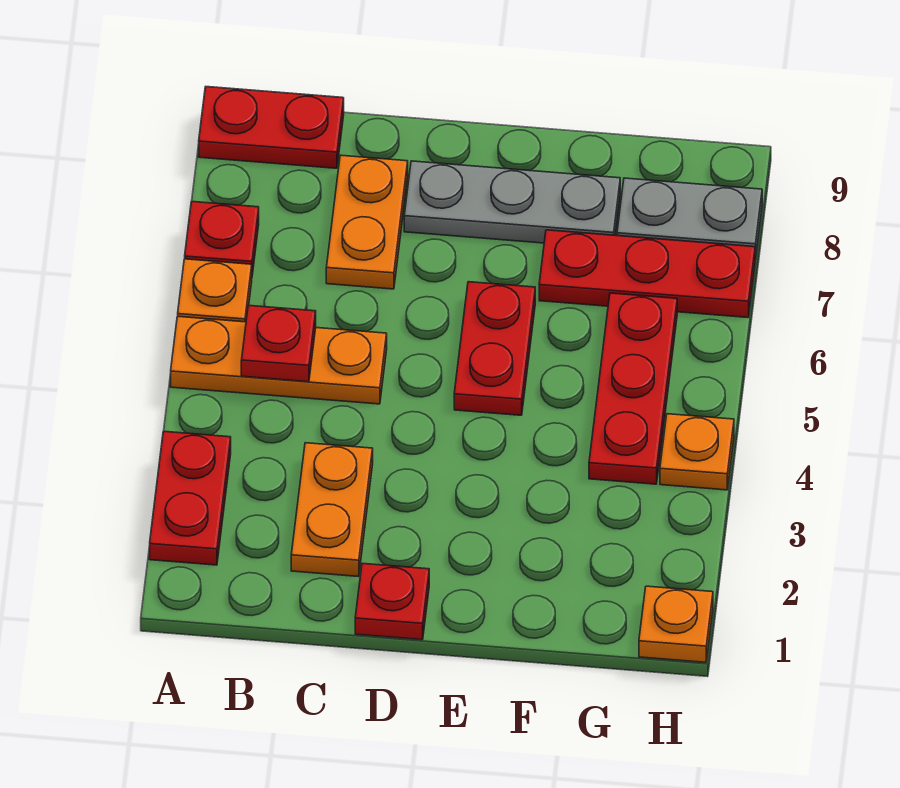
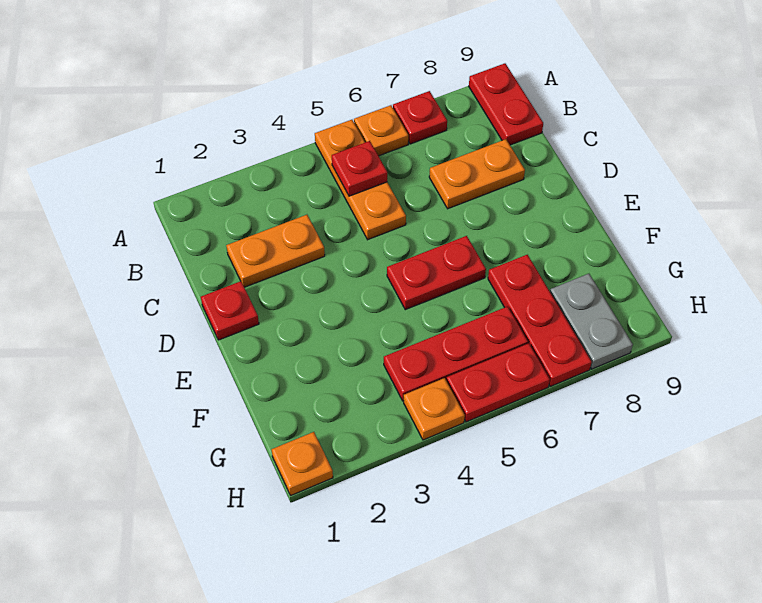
red plate A2:A3 level 1 -> red plate H5:H6 level 1
grey plate D8:F8 level 1 -> none

